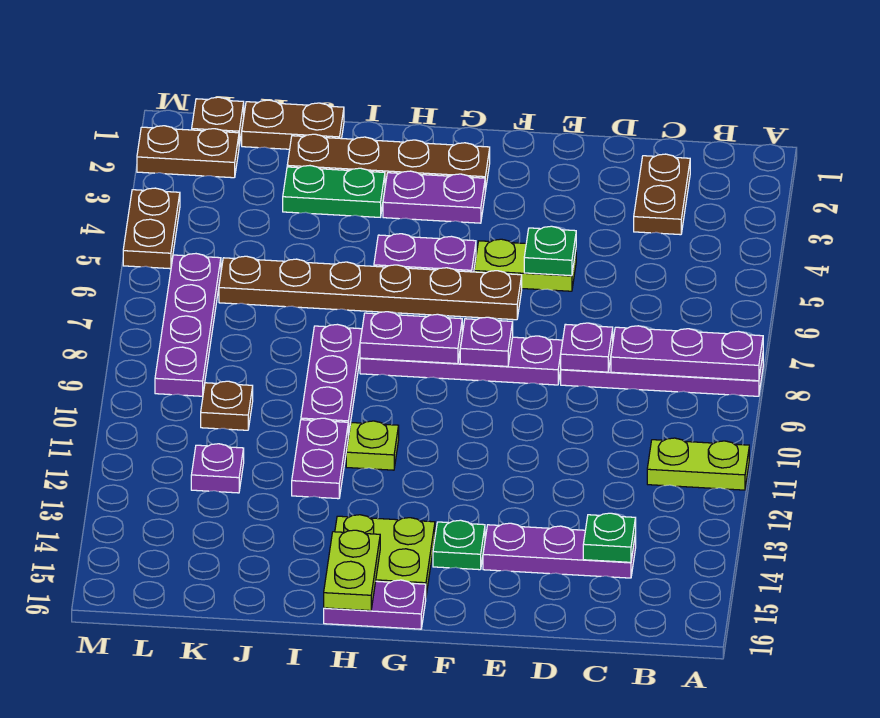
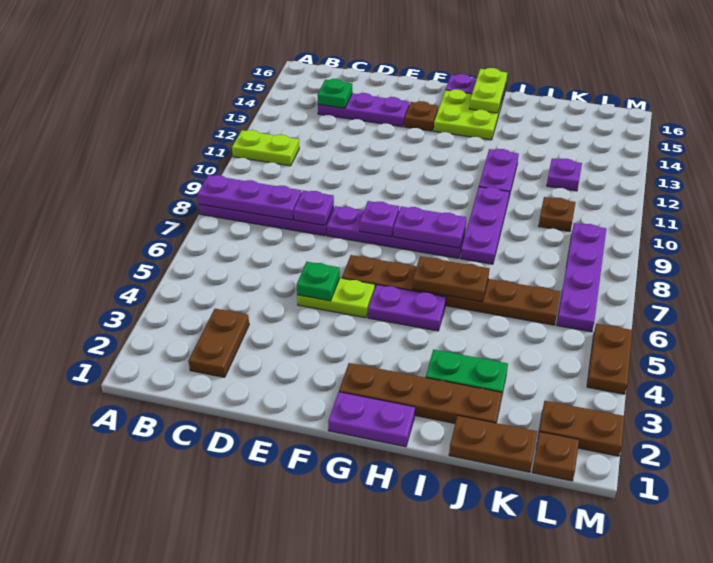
green plate F14 level 1 -> brown plate F14 level 1
purple plate G3:H3 level 1 -> purple plate G1:H1 level 1
none -> brown plate H6:I6 level 2
lime plate H11 level 1 -> none

